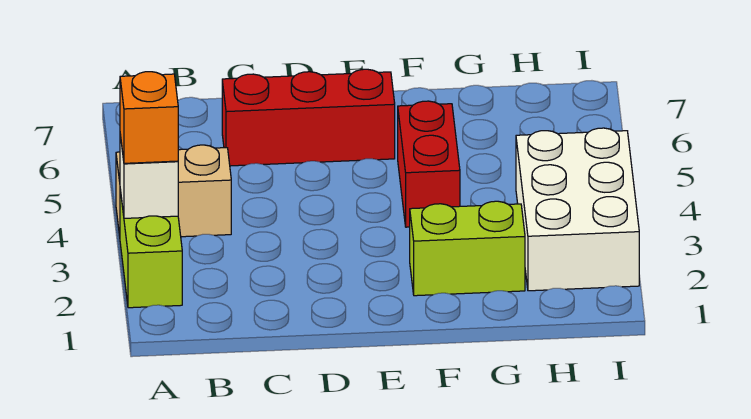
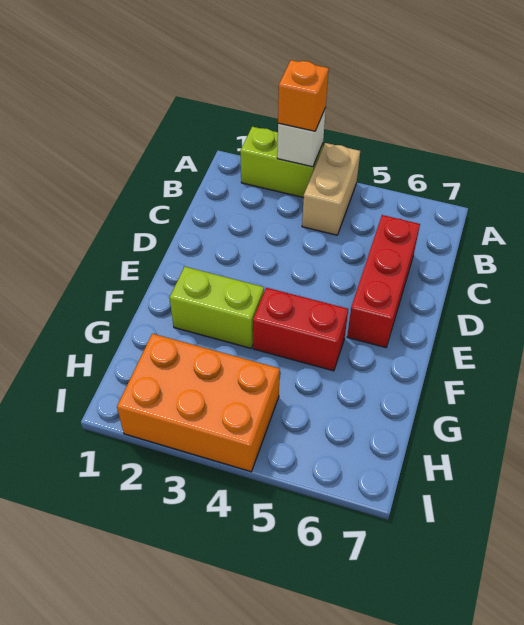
lime brick F2:G2 level 1 -> lime brick F2:F3 level 1
white brick H2:I4 level 1 -> orange brick H2:I4 level 1

